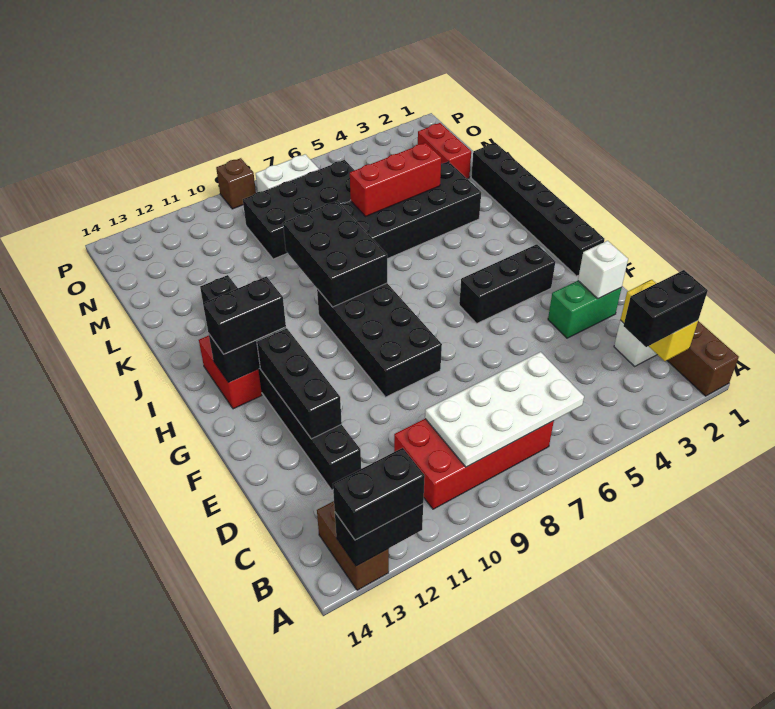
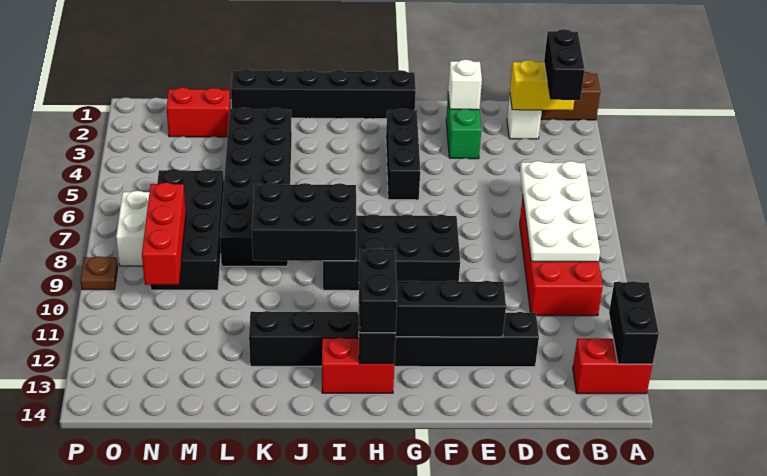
black brick A12:A13 level 3 -> none
brown brick A13:B13 level 1 -> red brick A13:B13 level 1
red brick L4:L6 level 2 -> red brick N8:N10 level 2
brown brick P9 level 1 -> brown plate P9 level 1

